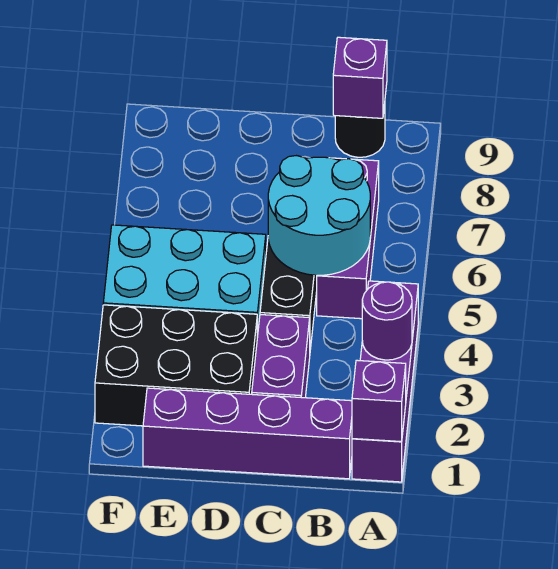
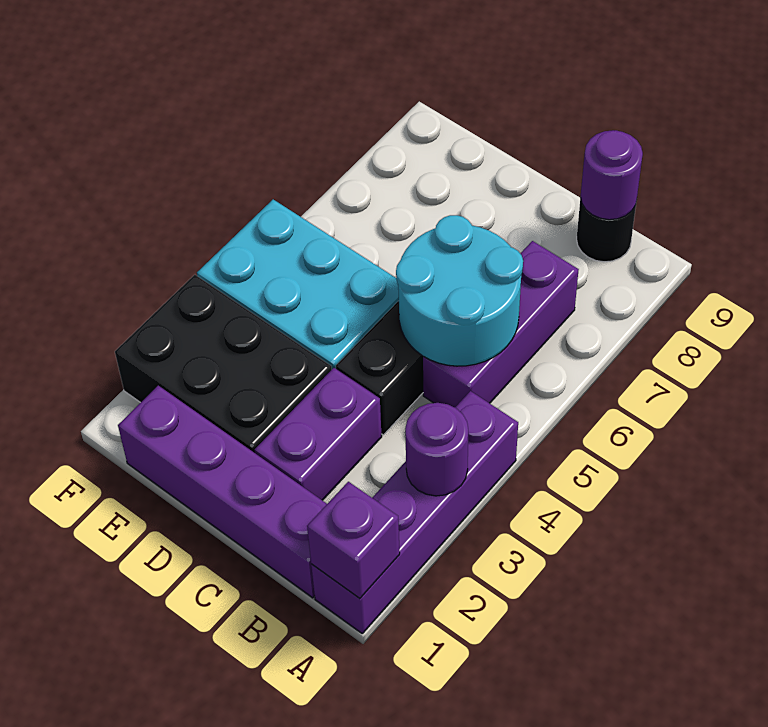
purple brick B9 level 2 -> purple round brick B9 level 2

